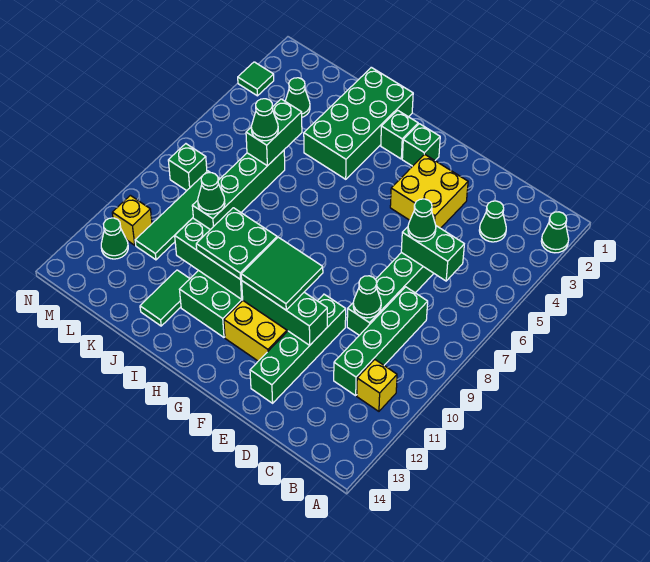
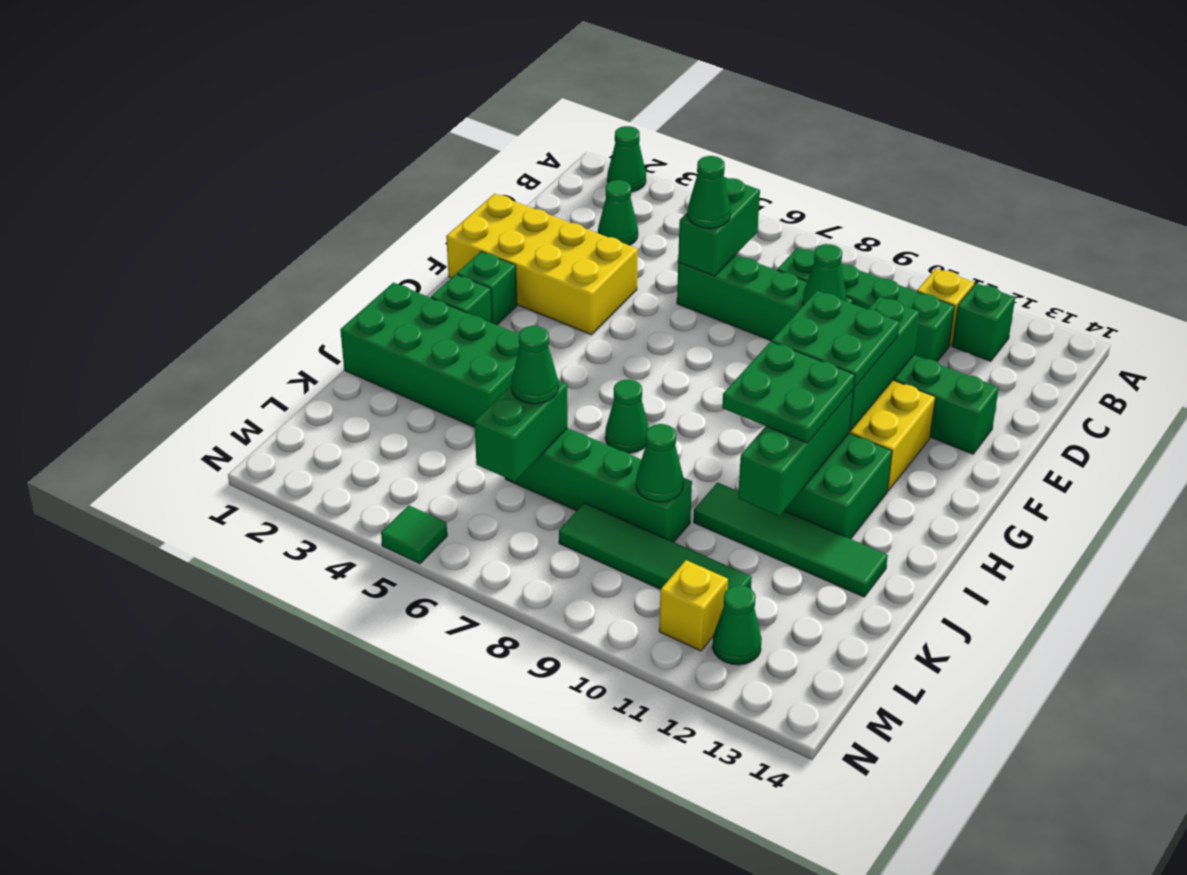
yellow brick E3:F4 level 1 -> yellow brick E1:F4 level 1
green tile F10:G11 level 3 -> green plate F10:G11 level 3
green tile J12:J13 level 1 -> green tile J10:J13 level 1
green brick K5:K6 level 2 -> green brick K6:L6 level 2
green cone L3 level 1 -> green cone I7 level 1
green brick M8 level 1 -> green brick B12 level 1
green tile N3 level 1 -> green tile N5 level 1

